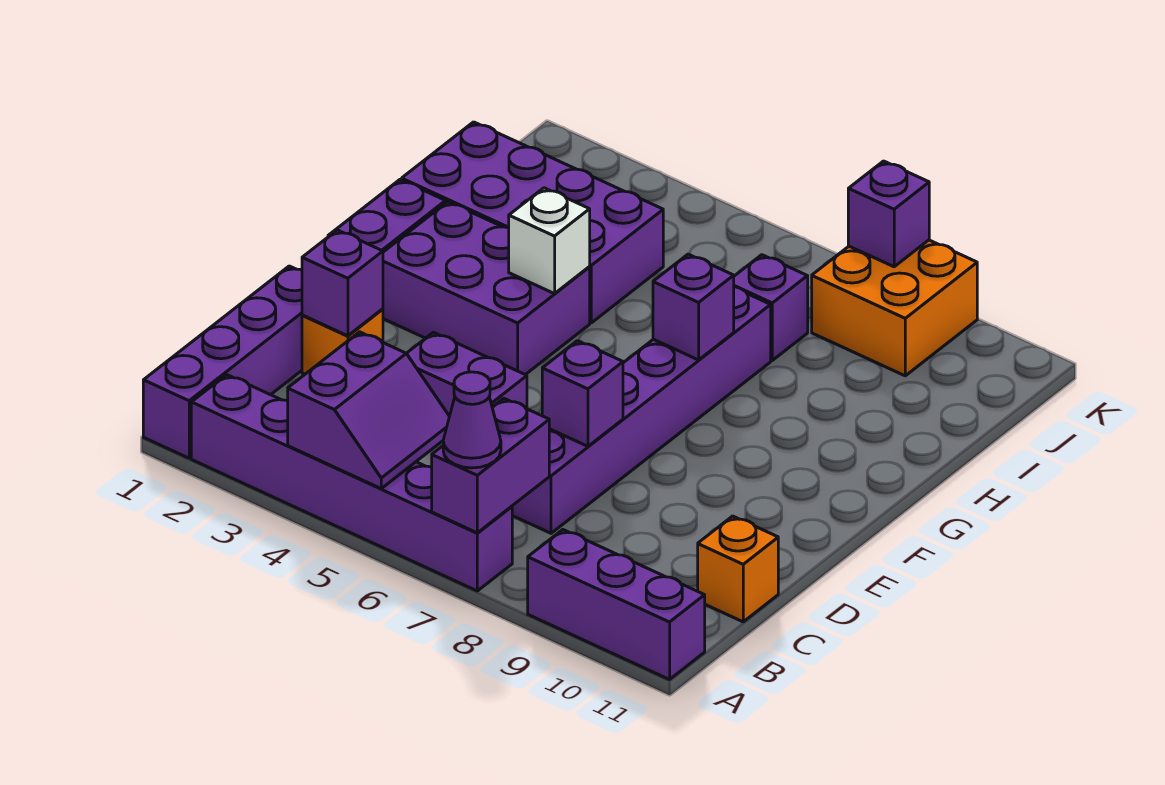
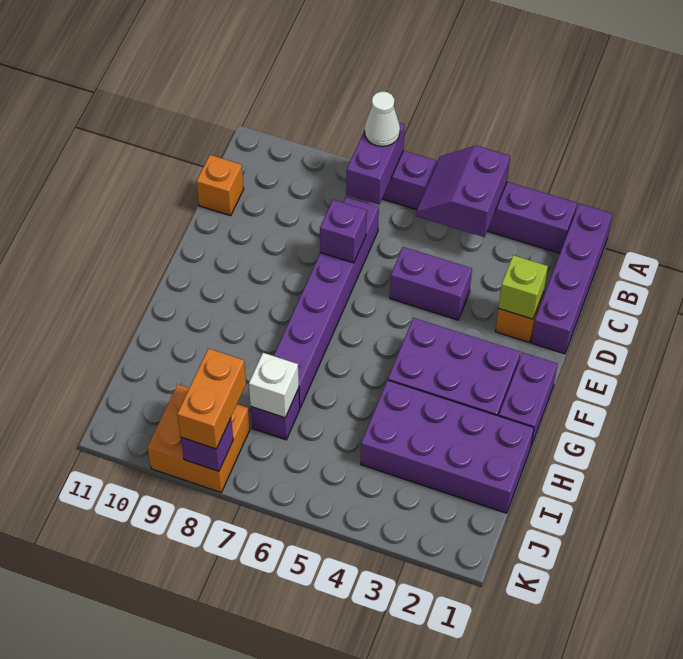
purple cone A7 level 3 -> white cone A7 level 3
purple brick A9:A11 level 1 -> none
purple brick D2 level 2 -> lime brick D2 level 2
white brick G4 level 2 -> white brick I7 level 2
purple brick G7 level 2 -> none
none -> orange brick J8:K8 level 3

